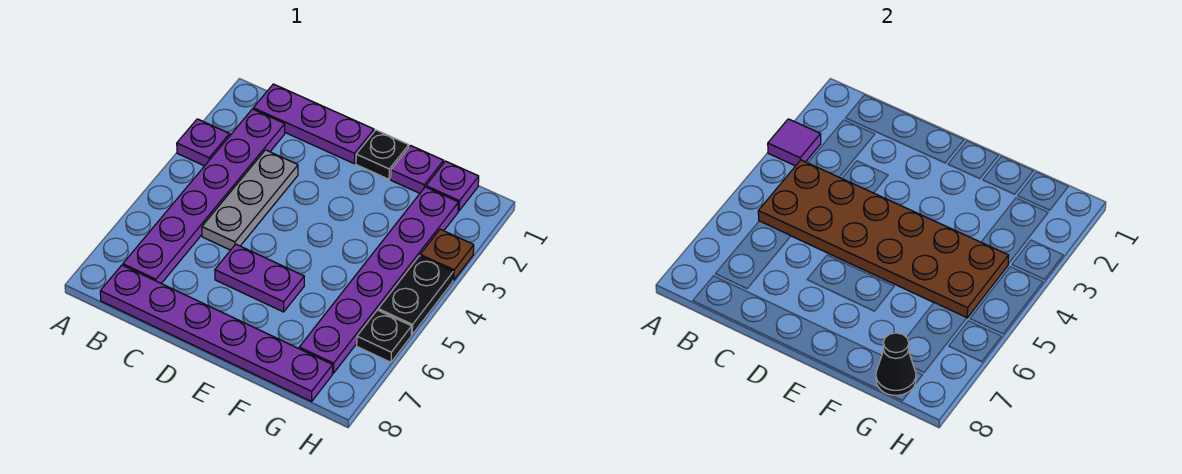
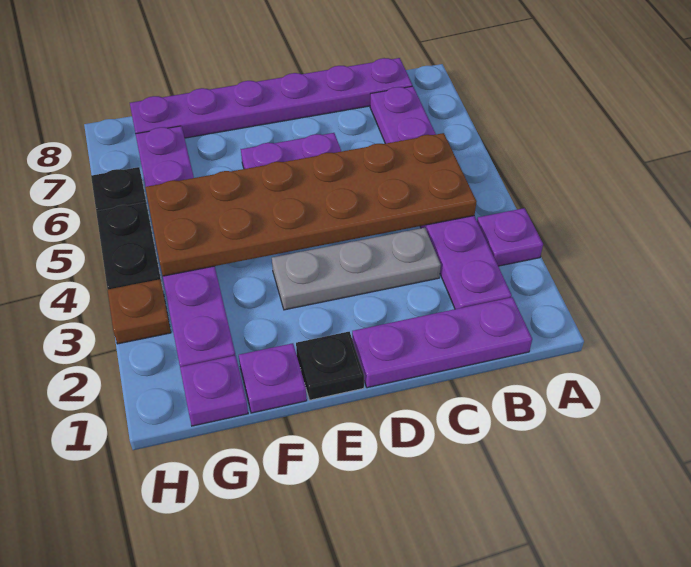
purple tile A3 level 2 -> none
grey plate C3:C5 level 1 -> grey plate C3:E3 level 1
black cone G8 level 2 -> none

